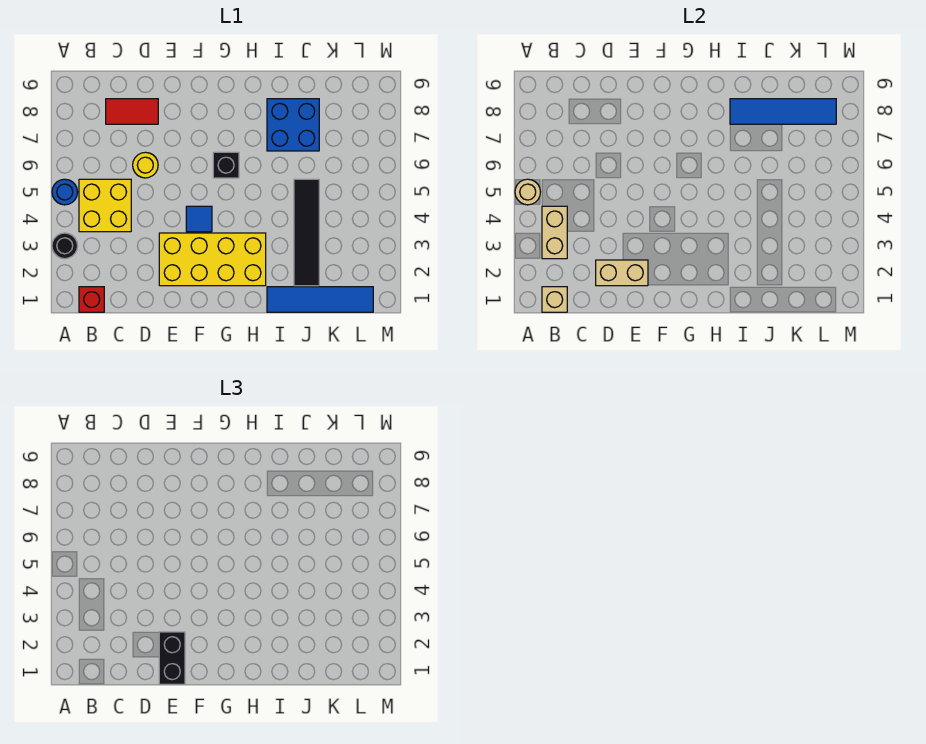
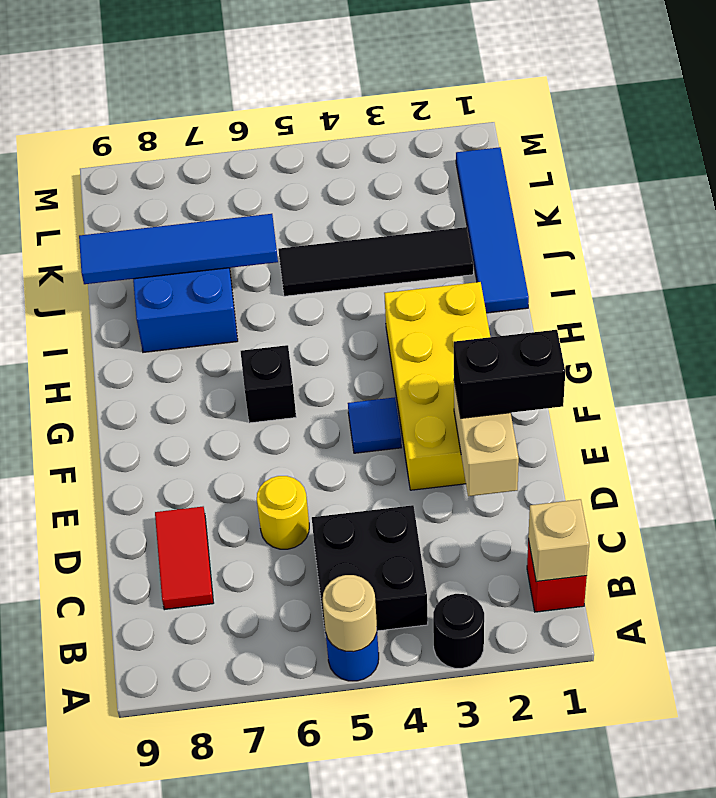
tan brick B3:B4 level 2 -> none
yellow brick B4:C5 level 1 -> black brick B4:C5 level 1
blue tile I8:L8 level 2 -> blue tile J6:J9 level 2

